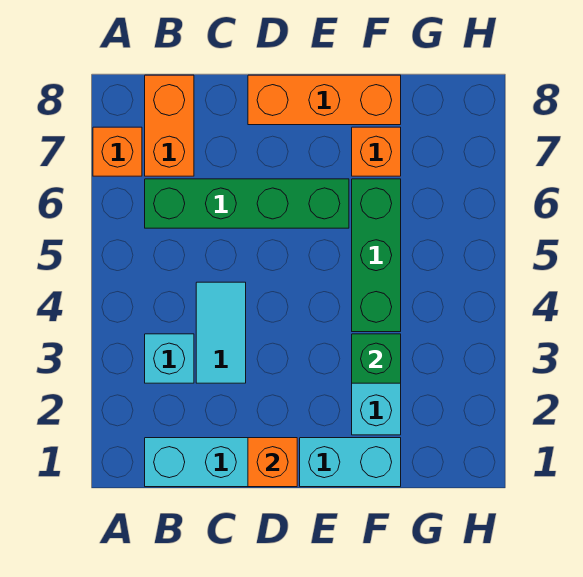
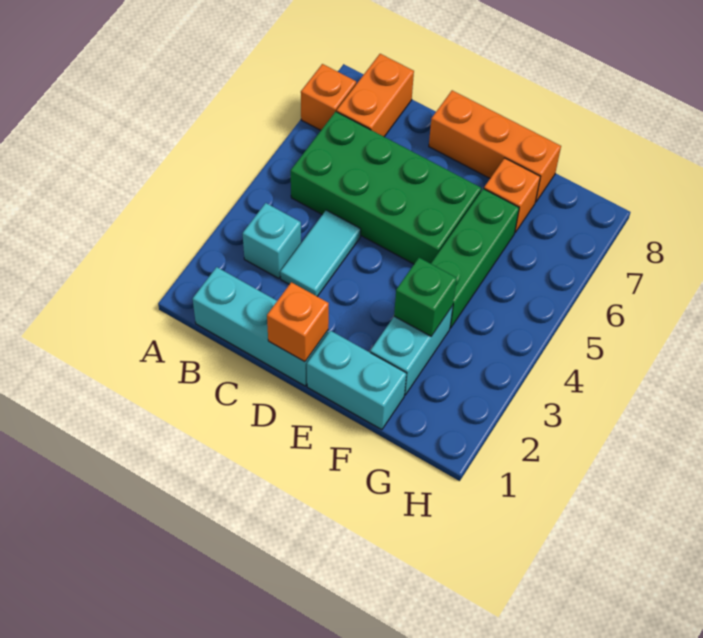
green brick B6:E6 level 1 -> green brick B5:E6 level 1

